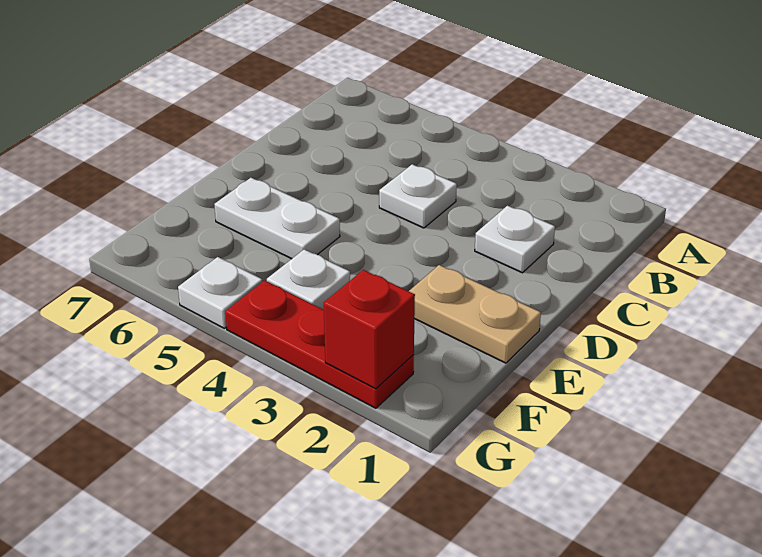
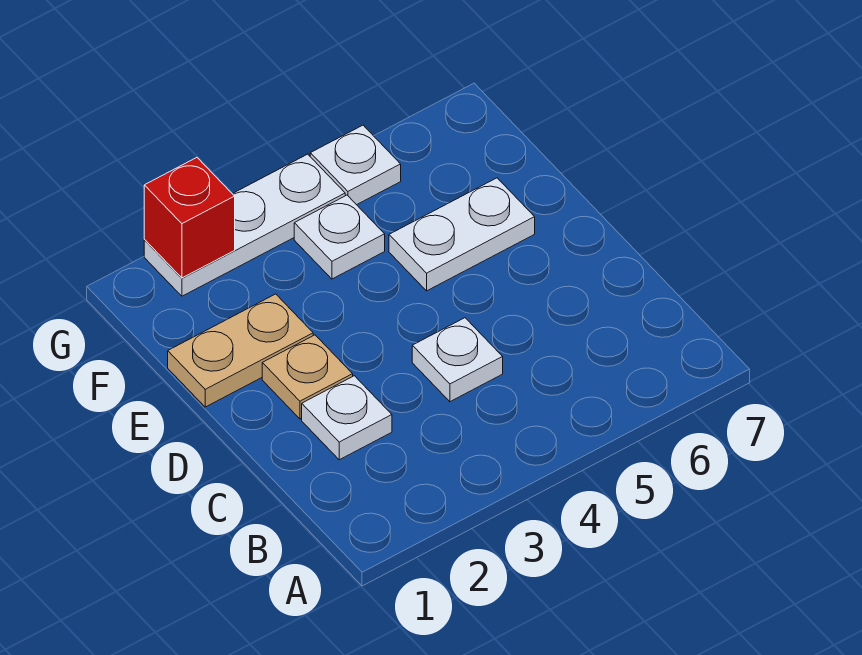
none -> tan plate D2 level 1
red plate G2:G4 level 1 -> white plate G2:G4 level 1

